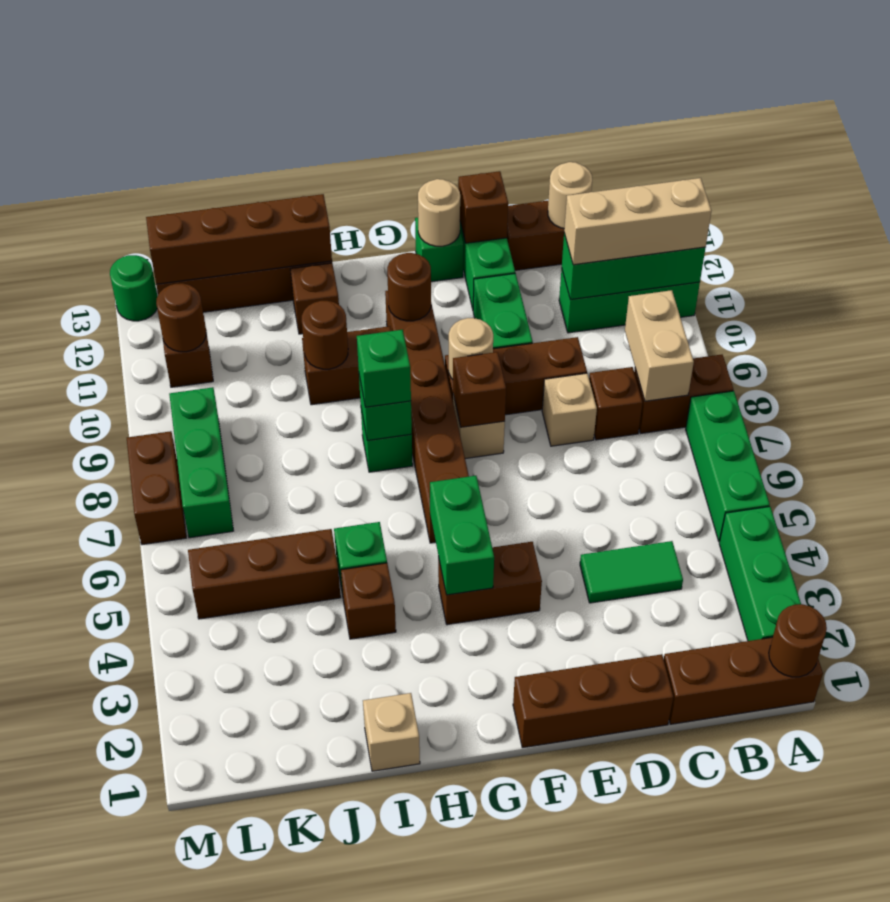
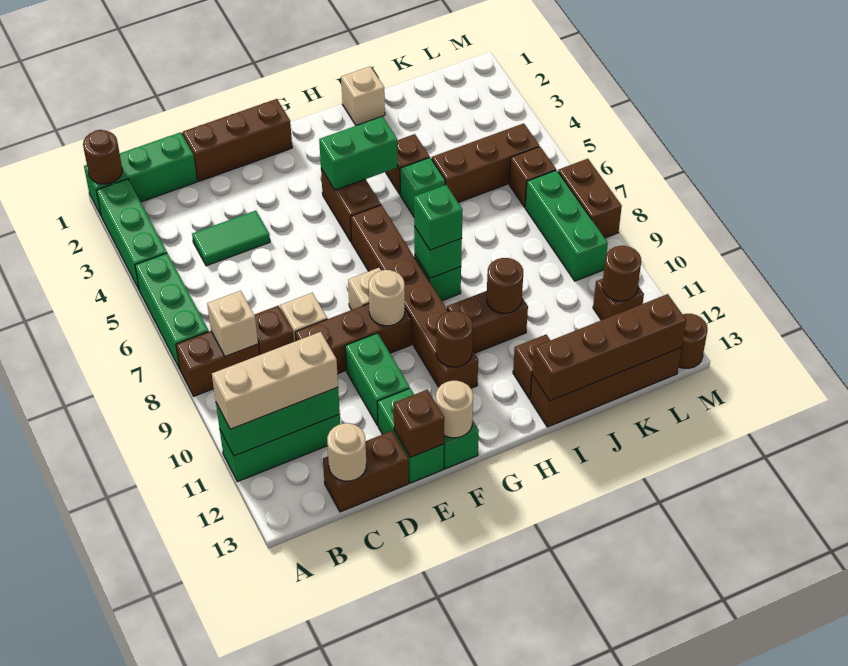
brown brick A1:C1 level 1 -> green brick A1:C1 level 1
tan brick B8:B9 level 2 -> tan brick B8 level 2
brown brick F4:G4 level 1 -> brown brick G4:G5 level 1
brown brick F8 level 2 -> brown brick L6 level 1
green brick G4:G5 level 2 -> green brick G4:H4 level 2
green round brick M13 level 1 -> brown round brick M13 level 1

